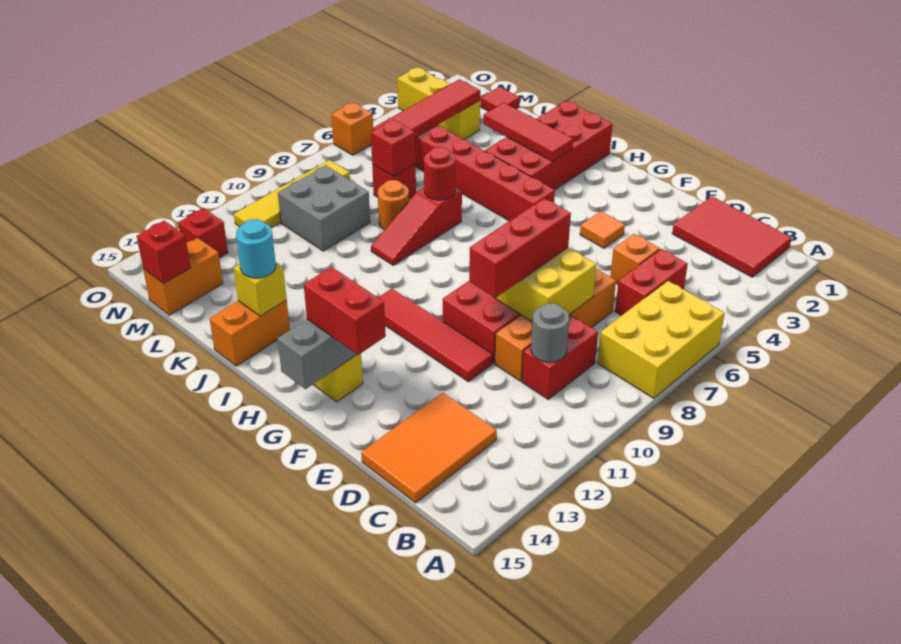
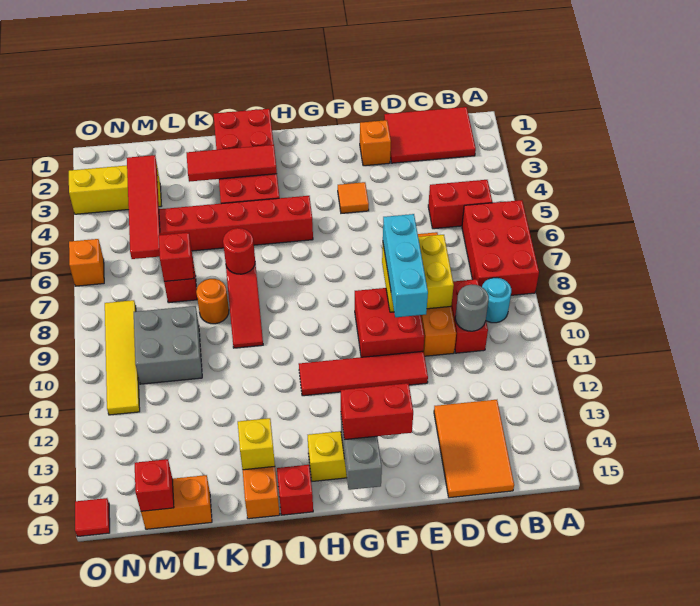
yellow brick A6:B8 level 1 -> red brick A6:B8 level 1
red brick C5:C6 level 1 -> red brick B5:C5 level 1
orange brick D5 level 1 -> orange brick E2 level 1
red brick E8:E10 level 3 -> cyan brick E8:E10 level 3
cyan round brick J14 level 3 -> cyan round brick B9 level 1
red tile M1 level 1 -> red tile O15 level 1
orange brick M14:M15 level 1 -> orange brick L15:M15 level 1
red brick N13 level 1 -> red brick I15 level 1

